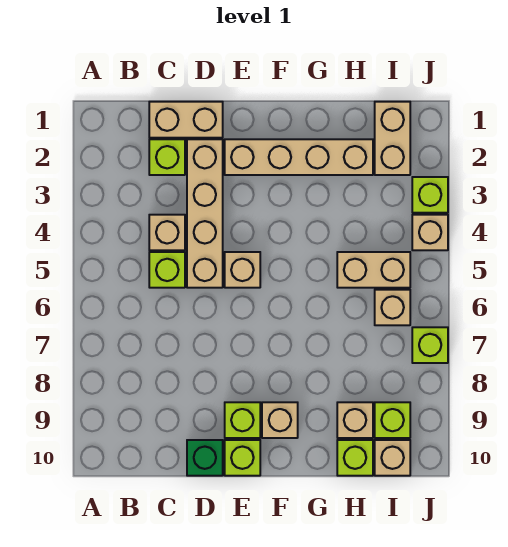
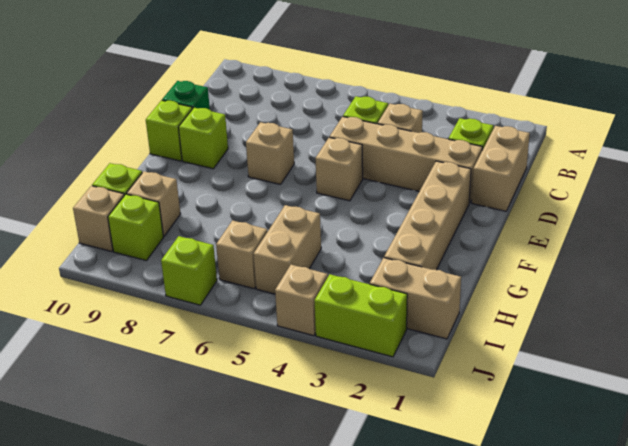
tan brick F9 level 1 -> tan brick E7 level 1
lime brick J3 level 1 -> lime brick J2:J3 level 1

